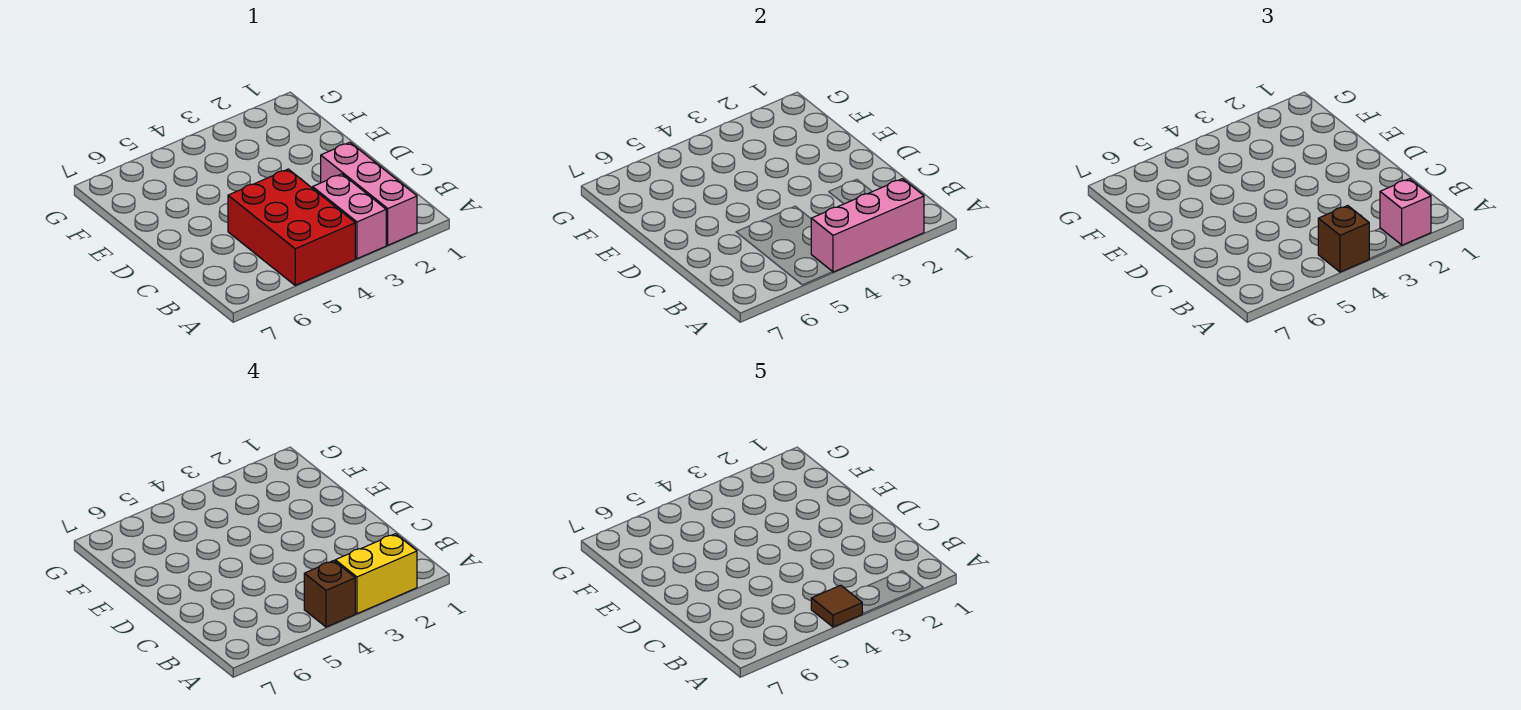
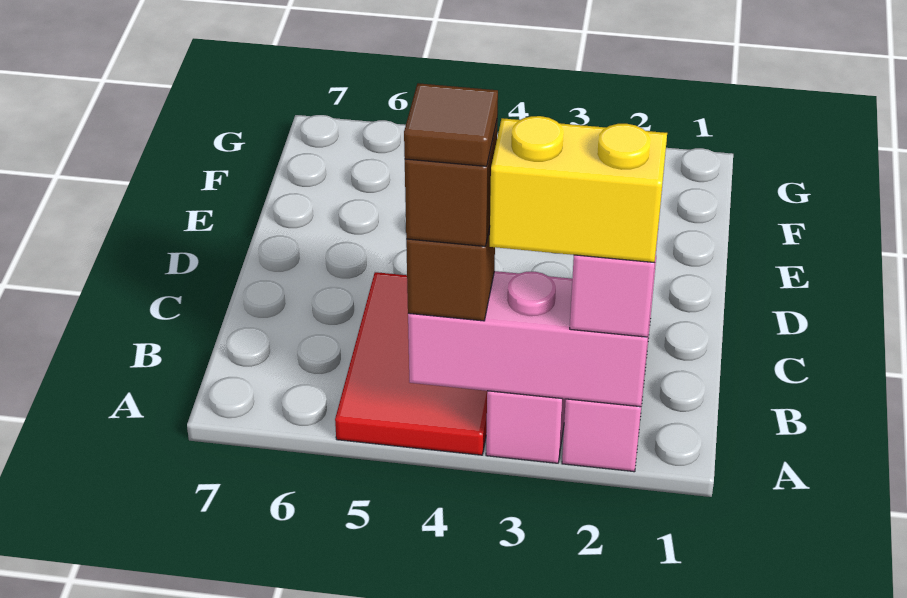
red brick A4:C5 level 1 -> red tile A4:C5 level 1

